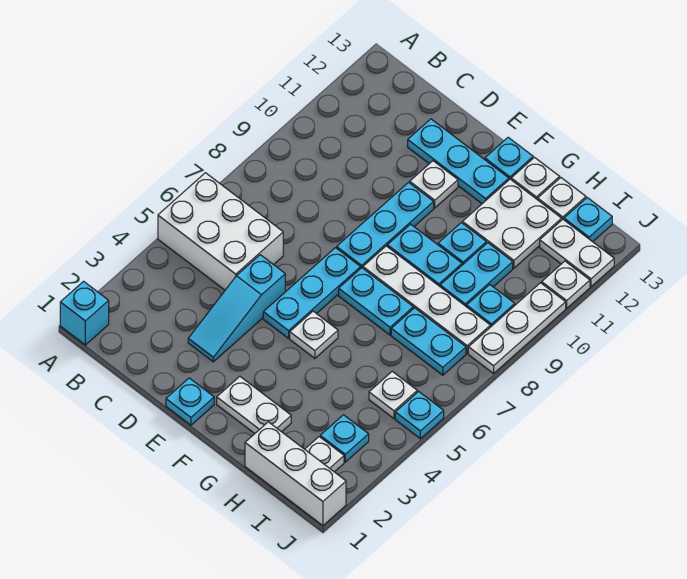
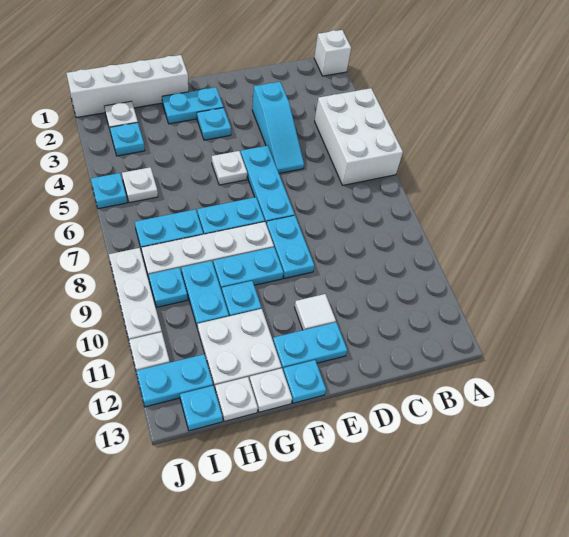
cyan brick A1 level 1 -> white brick A1 level 1
white brick A5:C6 level 1 -> white brick A4:B6 level 1
cyan slope D3:D5 level 1 top 5 -> cyan slope D3:D5 level 1 top 3
cyan plate D12:F12 level 1 -> cyan plate E12:F12 level 1
cyan plate E1 level 1 -> cyan plate F3 level 1
cyan plate E8:E10 level 1 -> cyan plate E8:E9 level 1
white plate E11 level 1 -> white tile E11 level 1
white plate F2:G2 level 1 -> cyan plate F2:G2 level 1
white brick H1:J1 level 1 -> white brick G1:J1 level 1
white plate I12:J12 level 1 -> cyan plate I12:J12 level 1

